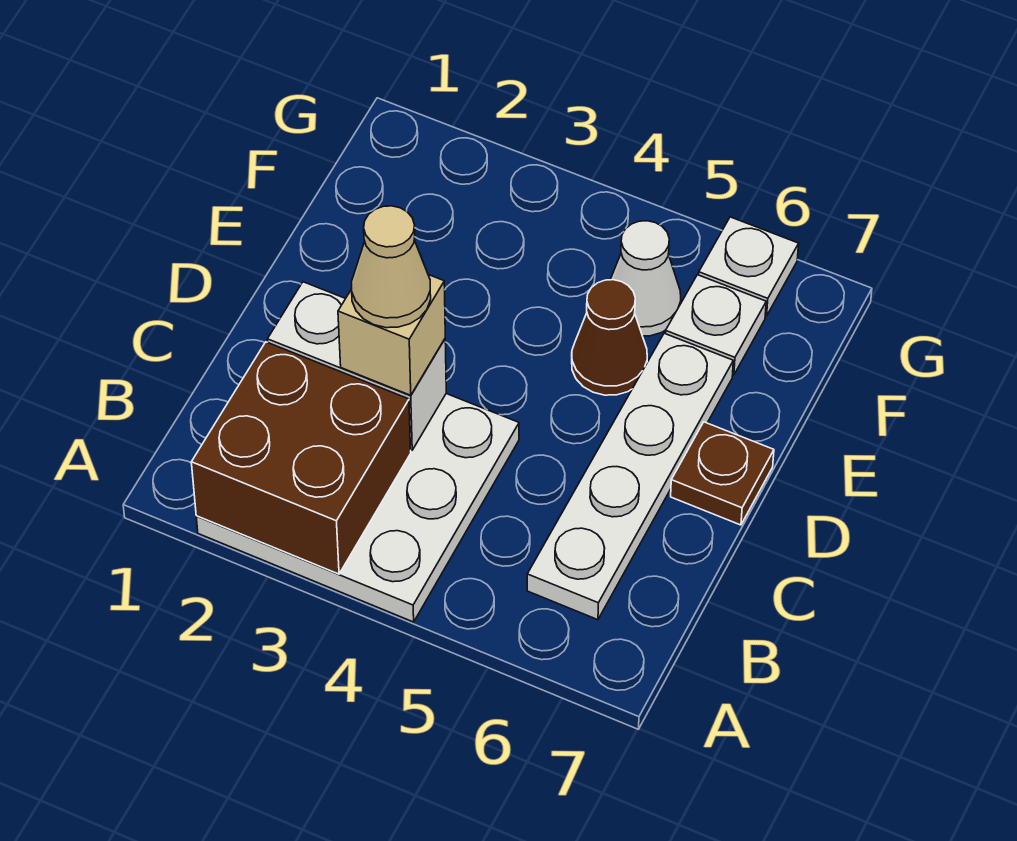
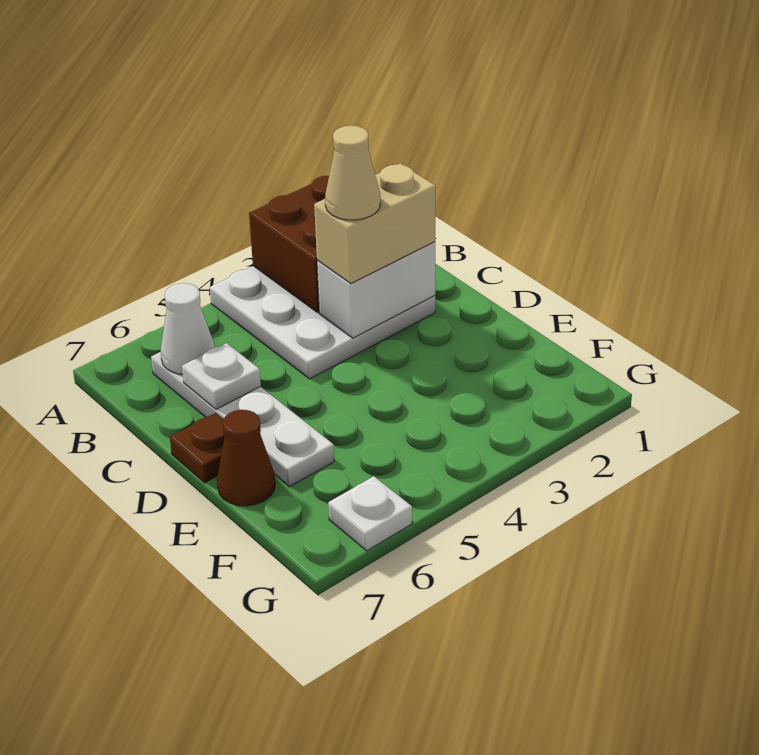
tan brick C3 level 3 -> tan brick C2:C3 level 3
brown cone E5 level 1 -> brown cone E7 level 1
white cone F5 level 1 -> white cone B6 level 2
white plate F6 level 1 -> white plate C6 level 2

